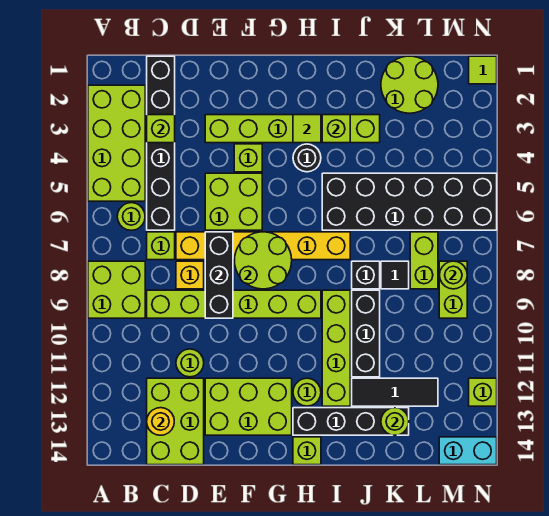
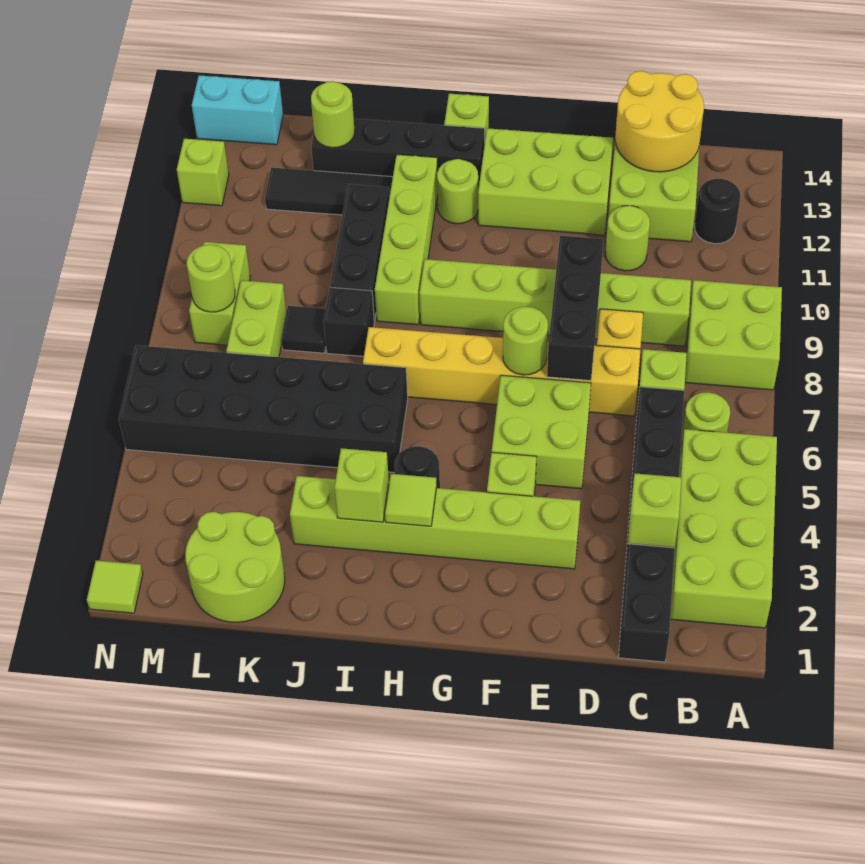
none -> black round brick B12 level 1
yellow round brick C13 level 2 -> yellow round brick C13:D14 level 2
lime round brick F7:G8 level 2 -> lime round brick F7 level 2

